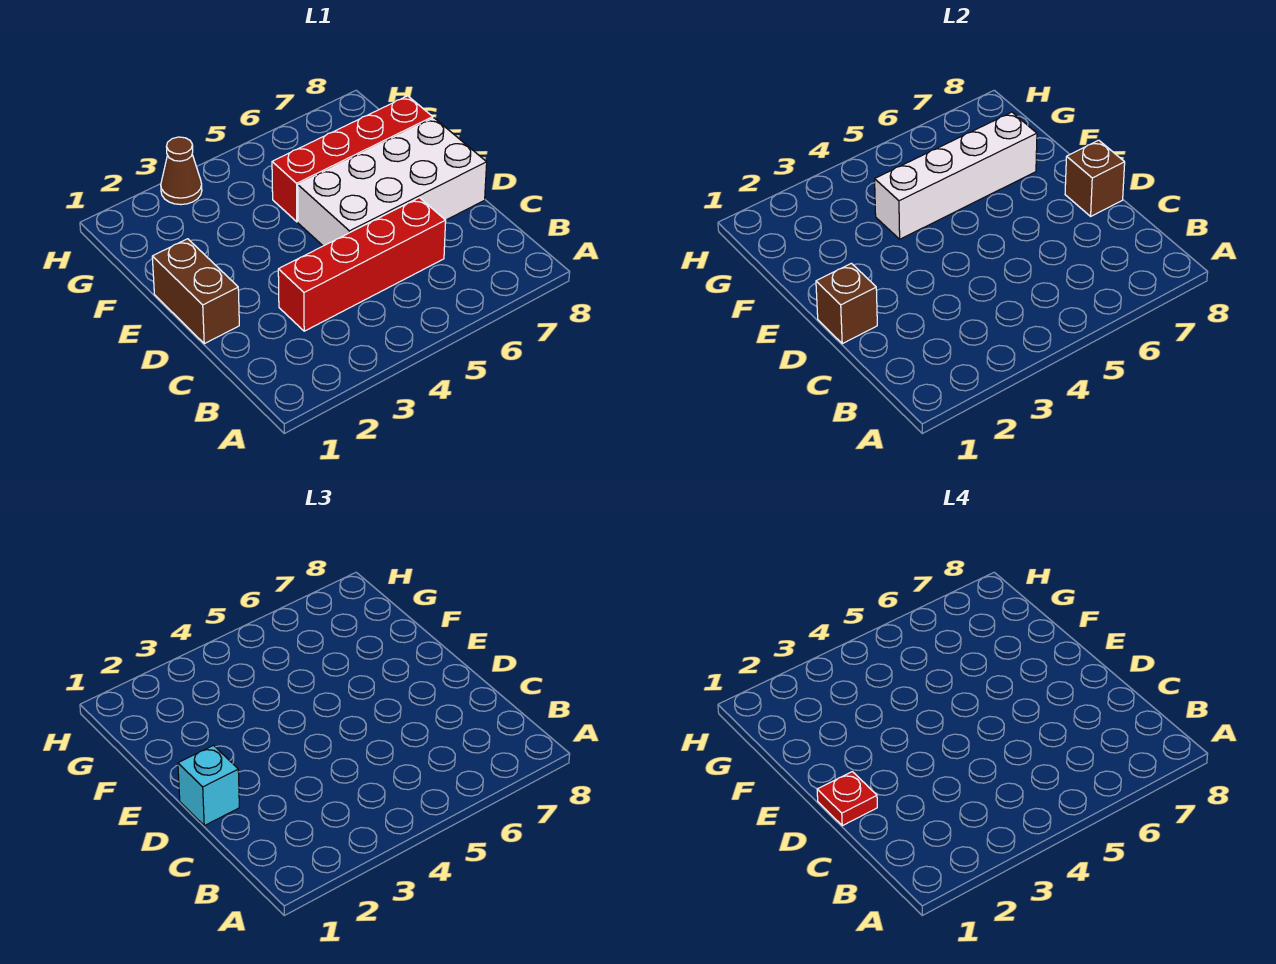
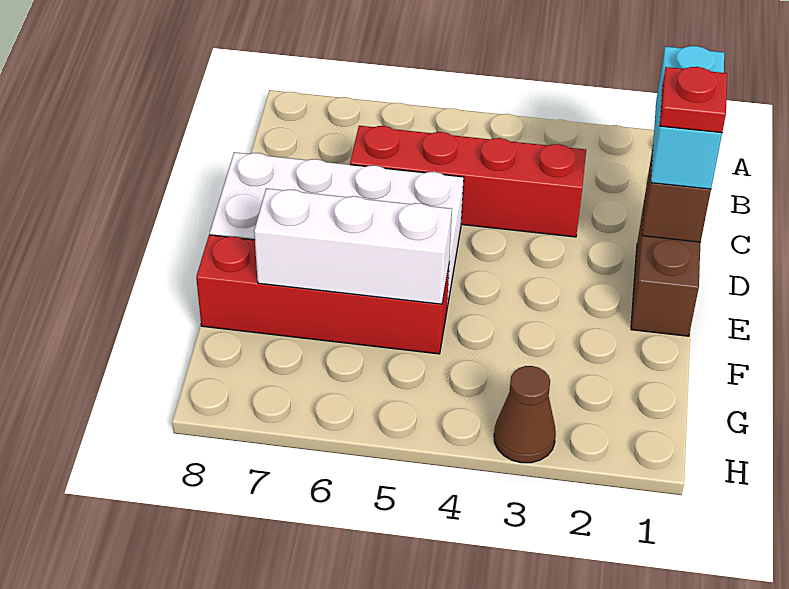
cyan brick D1 level 3 -> cyan brick C1:D1 level 3
brown brick D8 level 2 -> none
white brick F4:F7 level 2 -> white brick F5:F7 level 2

